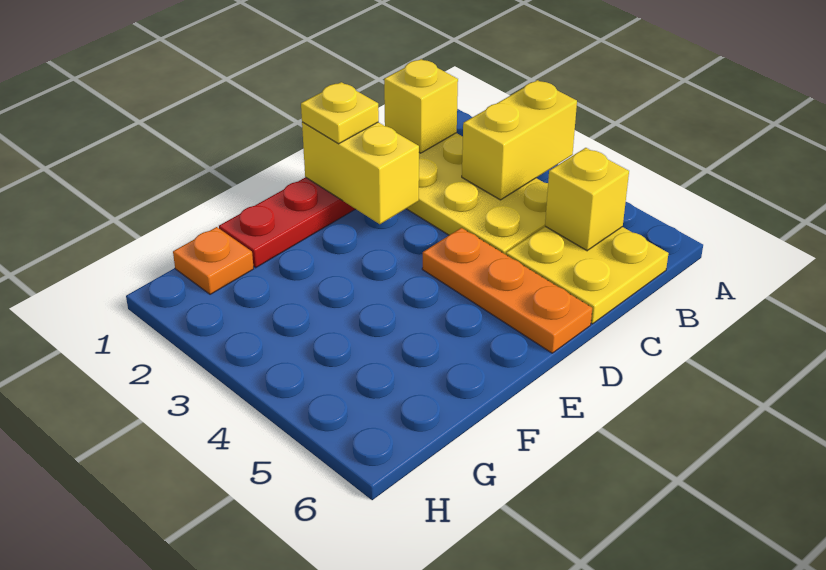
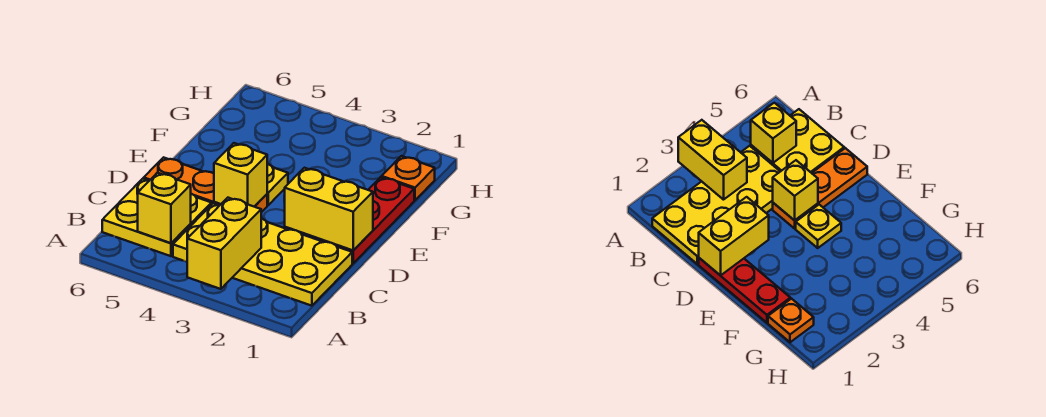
yellow brick B1 level 2 -> yellow brick D4 level 2
yellow plate D1 level 3 -> yellow plate E4 level 1

